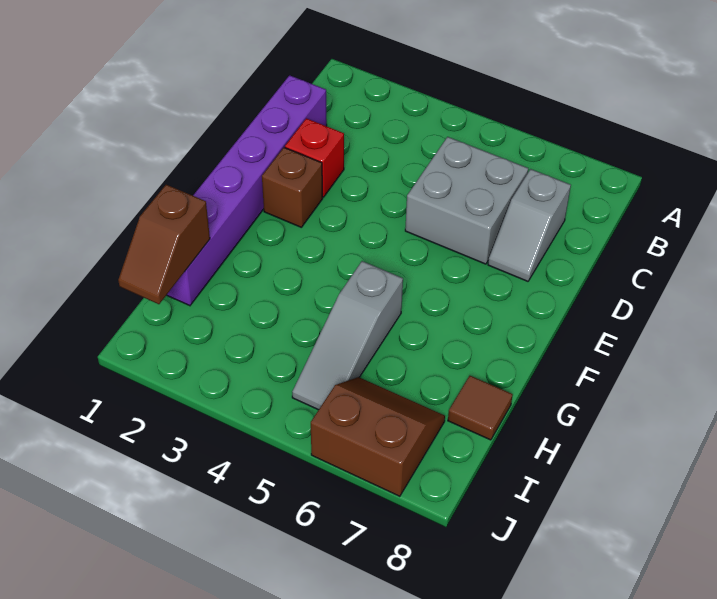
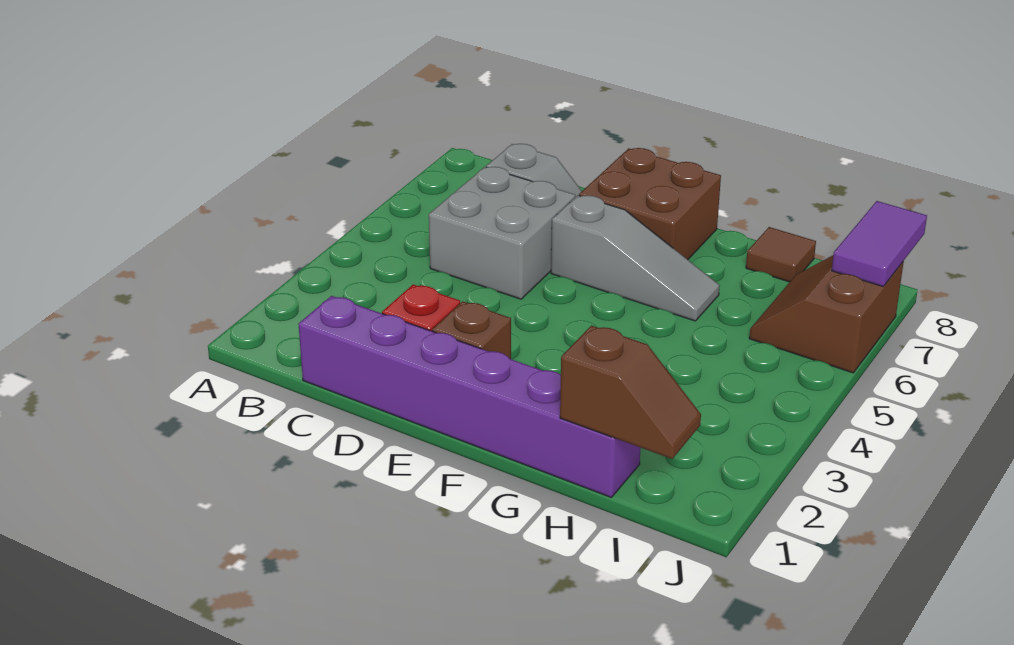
none -> brown brick E7:F8 level 1
grey slope G5:I5 level 1 top G -> grey slope E6:G6 level 1 top E
none -> purple tile J7:J8 level 2

